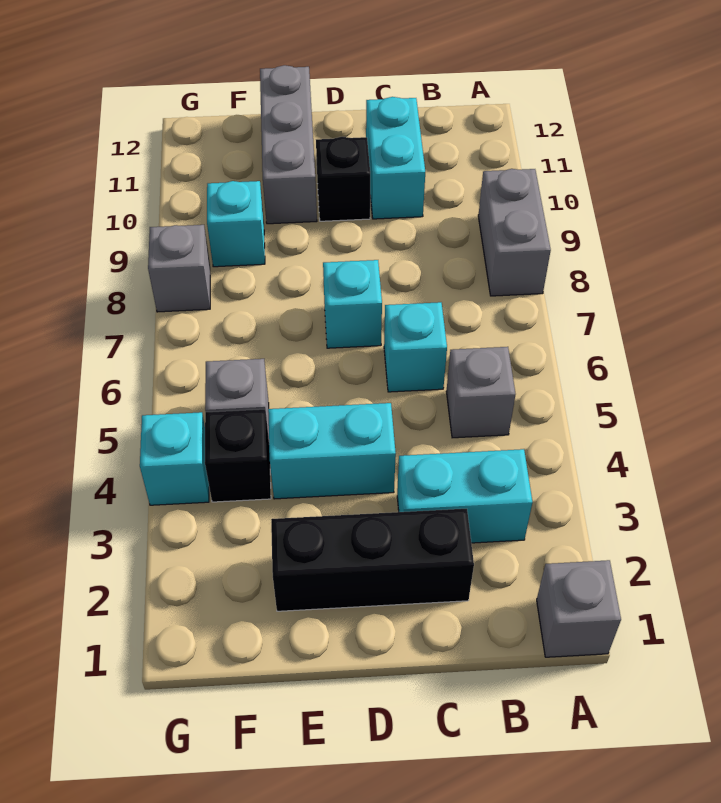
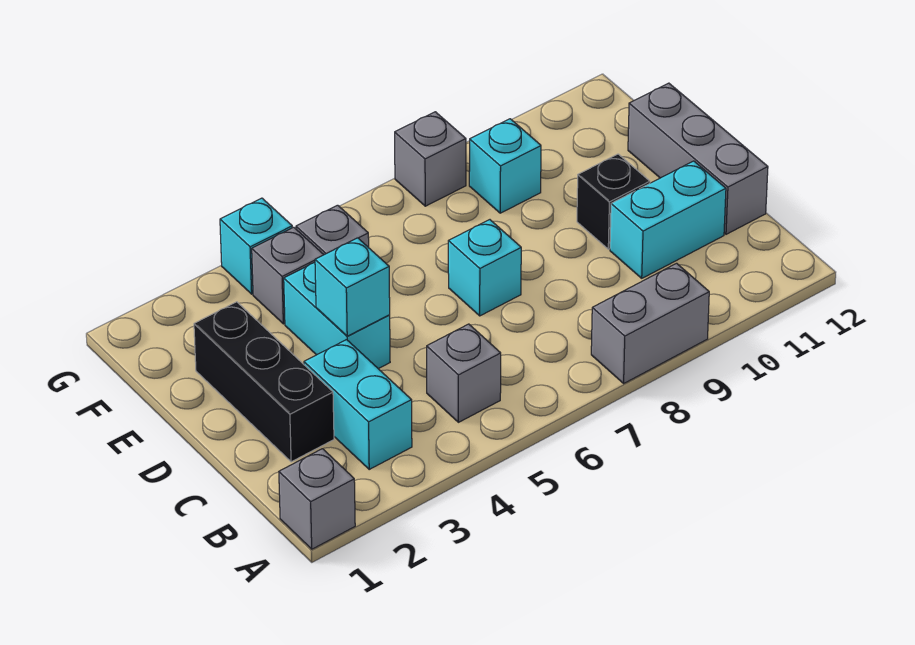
cyan brick C6 level 1 -> cyan brick D4 level 2
grey brick E10:E12 level 1 -> grey brick C12:E12 level 1
black brick F4 level 1 -> grey brick F4 level 1

